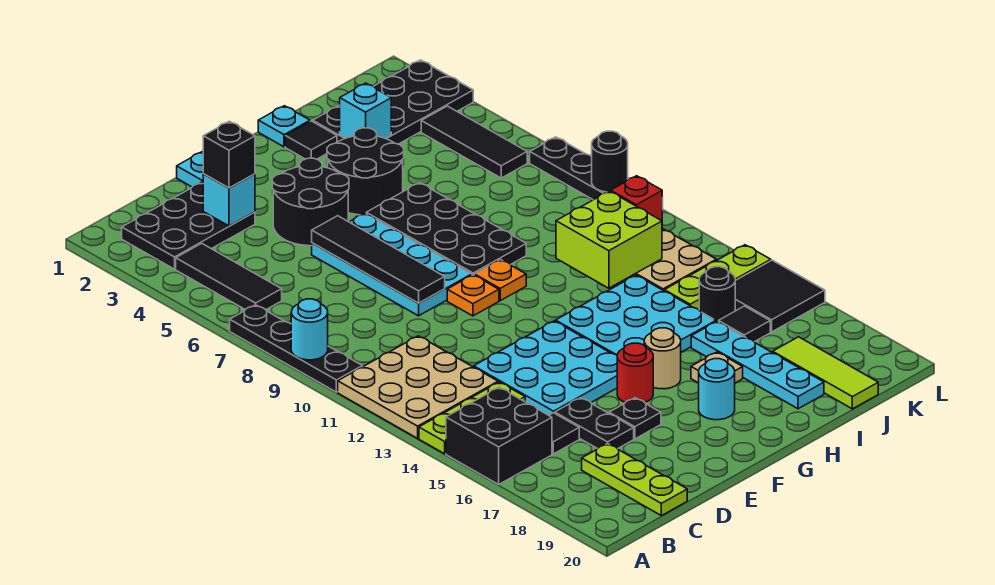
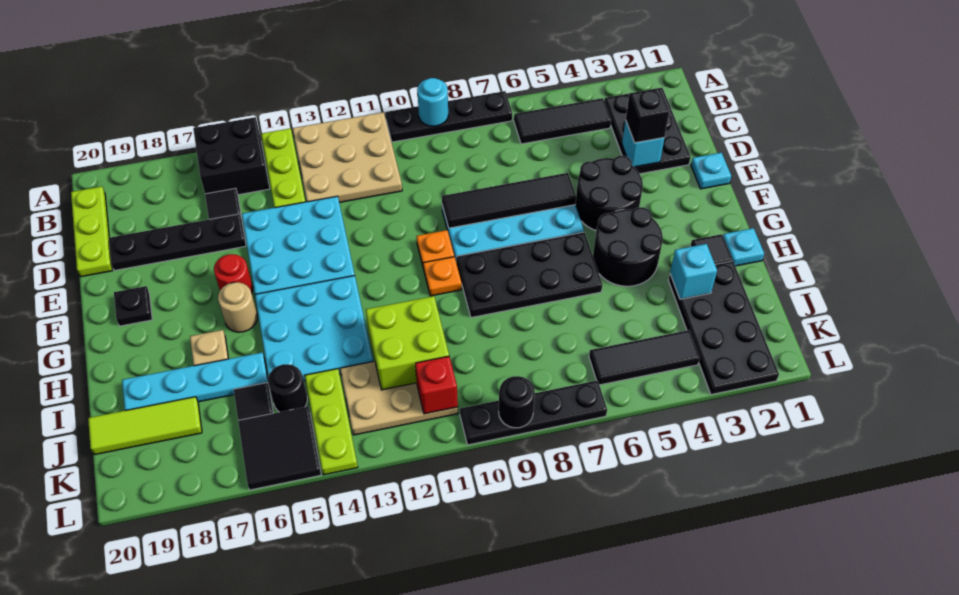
lime plate C18:C20 level 1 -> lime plate B20:D20 level 1
black plate D16:D17 level 1 -> black plate D16:D19 level 1
black plate E17 level 1 -> black plate F19 level 1
cyan round brick G18 level 1 -> none

